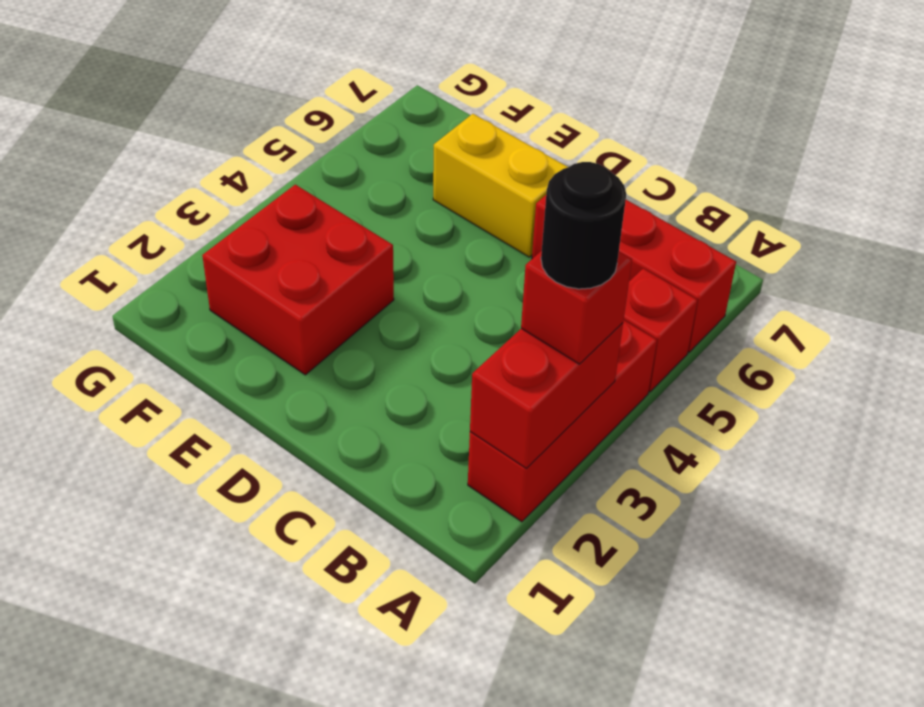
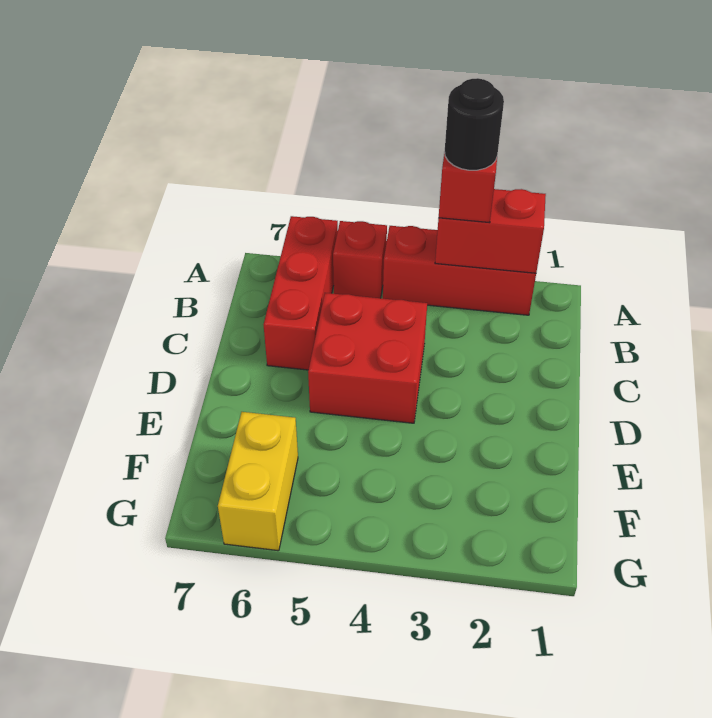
yellow brick D6:E6 level 1 -> yellow brick F6:G6 level 1
red brick E2:F3 level 1 -> red brick C4:D5 level 1

